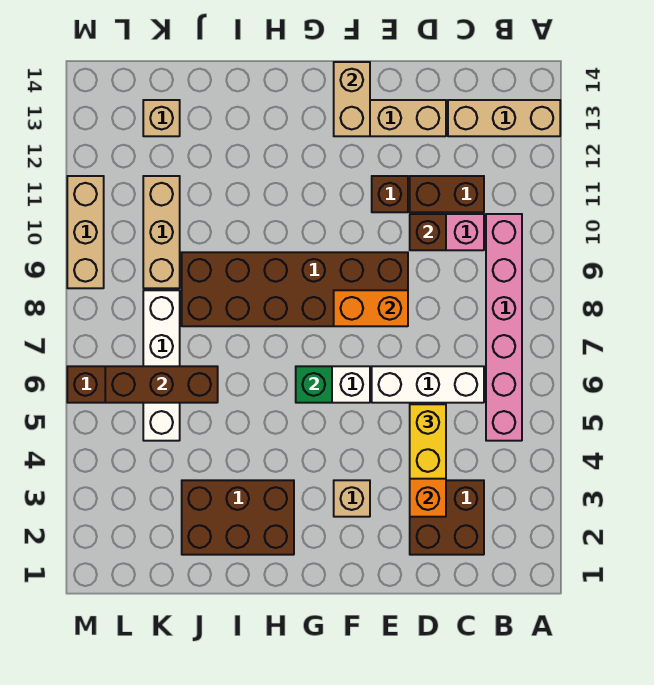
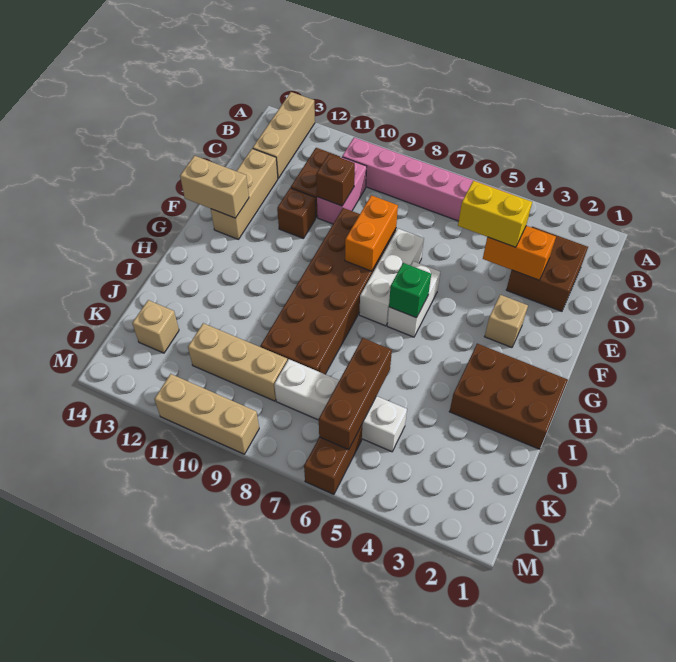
white brick C6:E6 level 1 -> white brick E7:G7 level 1
brown brick H2:J3 level 1 -> brown brick H1:I3 level 1

